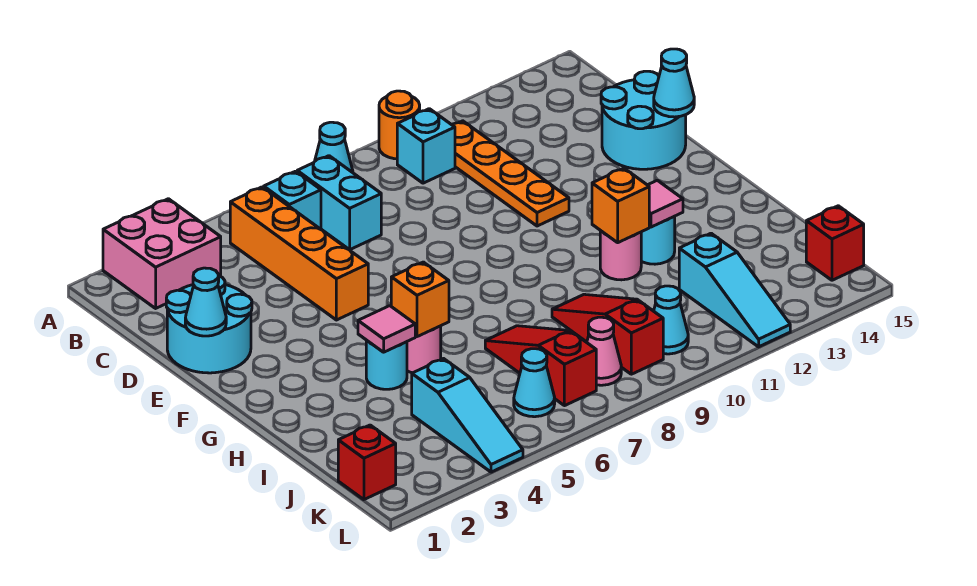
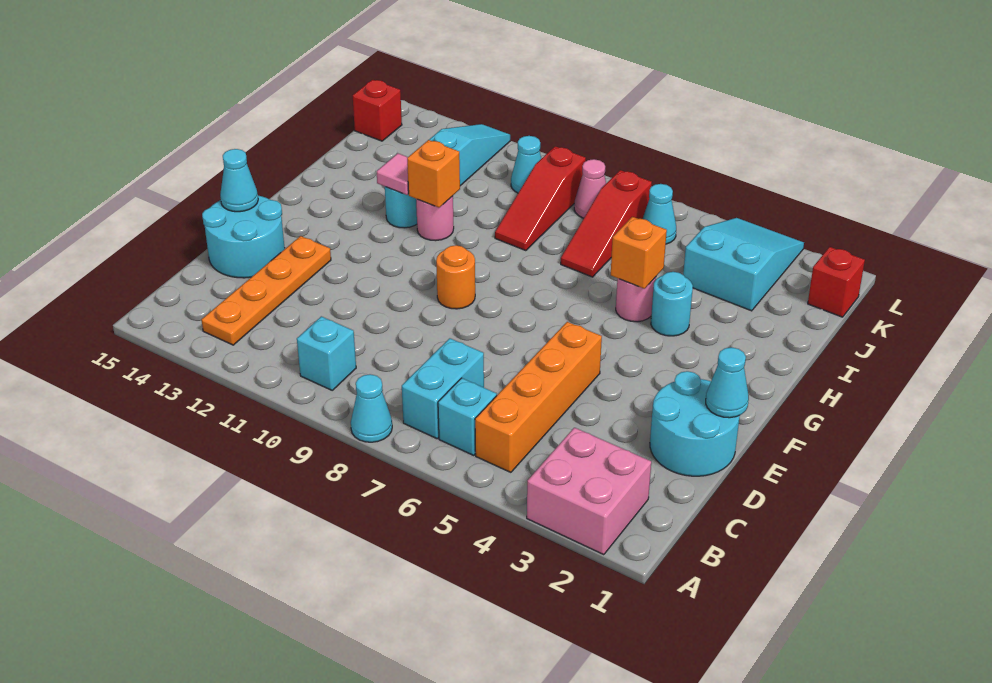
orange round brick A10 level 1 -> orange round brick F9 level 1
orange plate B11:E11 level 1 -> orange plate B13:E13 level 1
pink tile H4 level 2 -> none
cyan slope J4:L4 level 1 top J -> cyan slope J3:L4 level 1 top J

